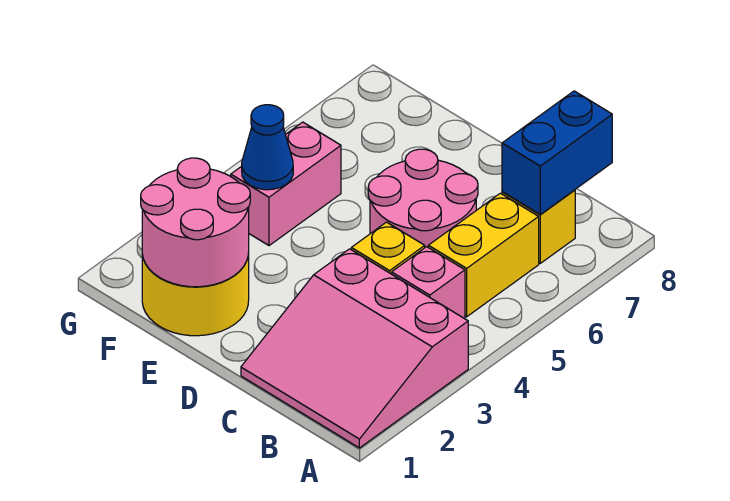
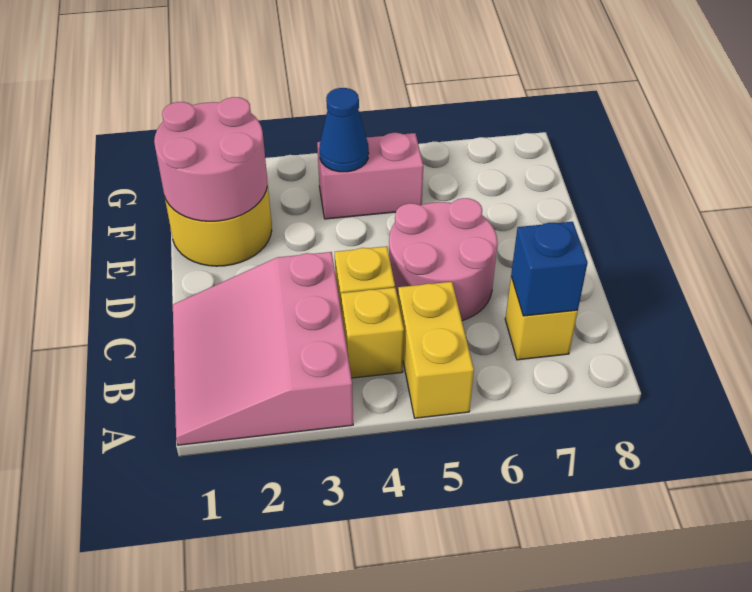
pink brick B4 level 1 -> yellow brick B4 level 1
yellow brick B5:B6 level 1 -> yellow brick A5:B5 level 1
blue brick B7:B8 level 2 -> blue brick B7 level 2

